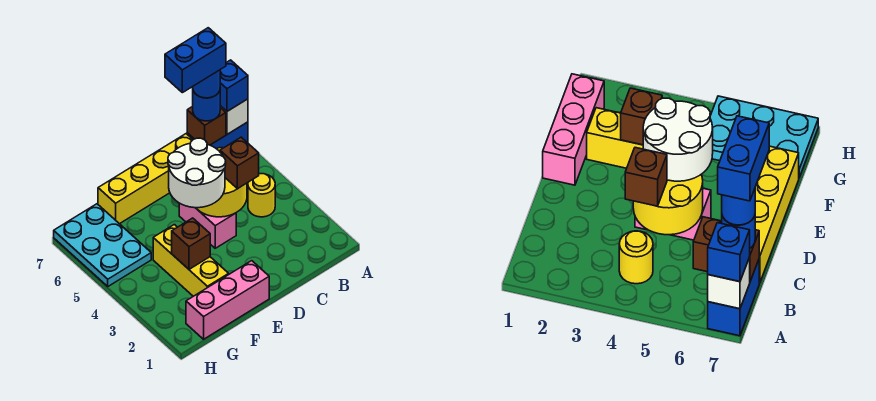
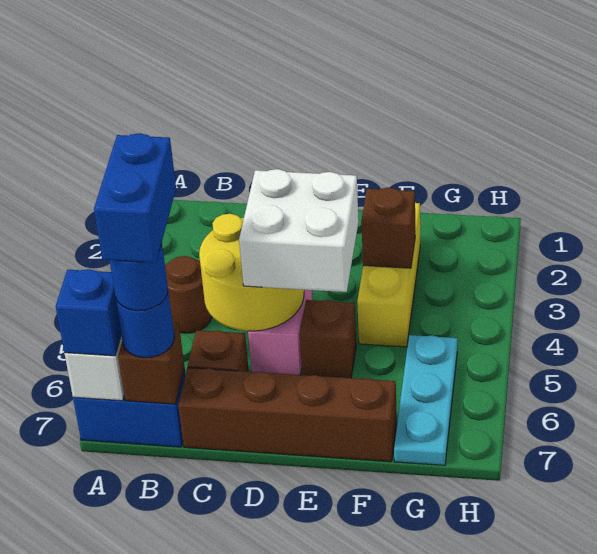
yellow round brick B4 level 1 -> brown round brick B4 level 1
blue brick B7:C7 level 5 -> blue brick B6:B7 level 5
brown brick C4 level 3 -> brown brick E5 level 1
yellow brick C7:F7 level 1 -> brown brick C7:F7 level 1
white round brick D4:E5 level 3 -> white brick D4:E5 level 3
pink brick E1:G1 level 1 -> none
cyan plate G5:H7 level 1 -> cyan plate G5:G7 level 1

